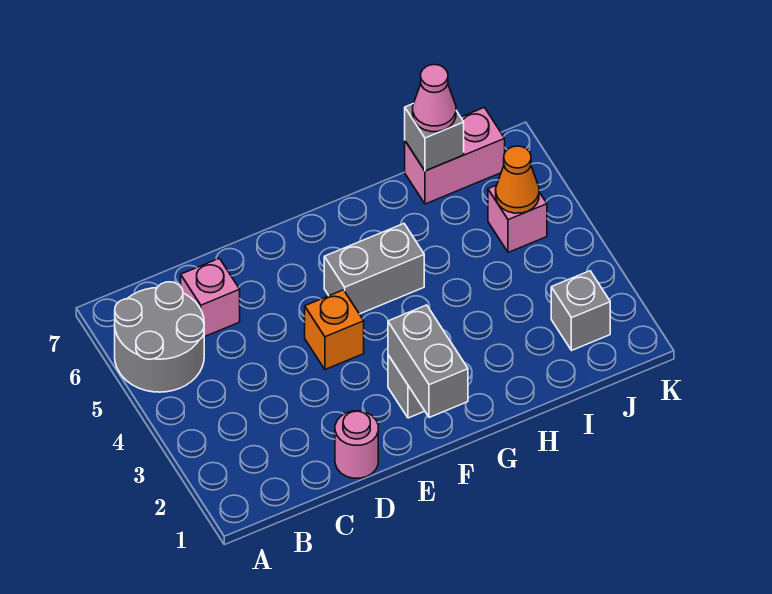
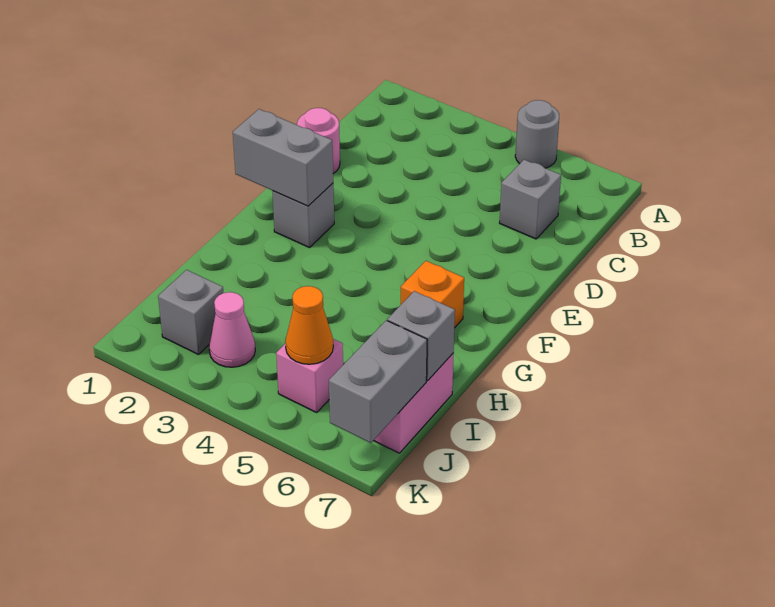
grey round brick A5:B6 level 1 -> grey round brick A5 level 1
pink brick C6 level 1 -> grey brick C6 level 1
orange brick E4 level 1 -> orange brick G6 level 1
grey brick F5:G5 level 1 -> grey brick J7:K7 level 2
pink cone I7 level 3 -> pink cone J3 level 1

